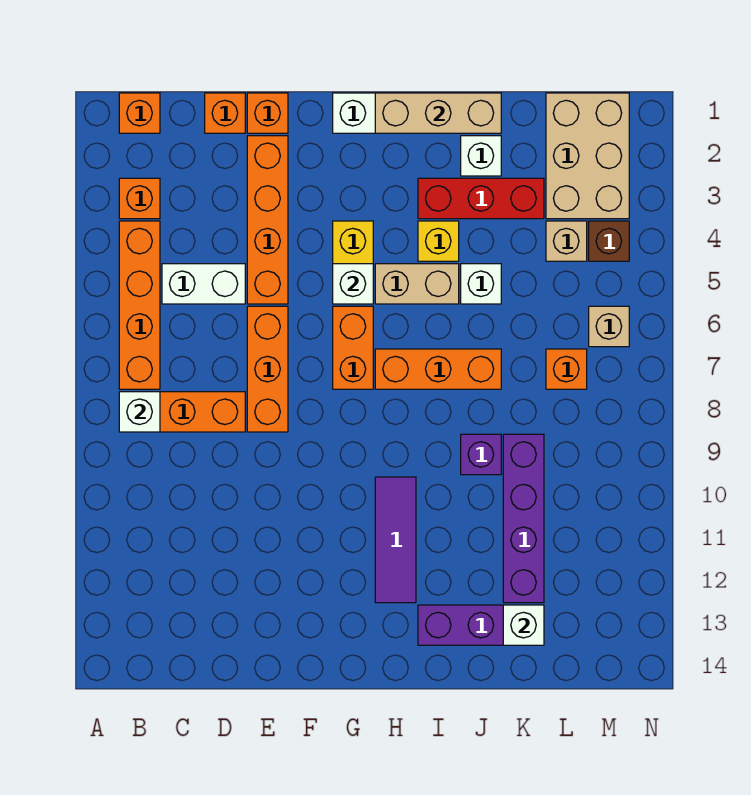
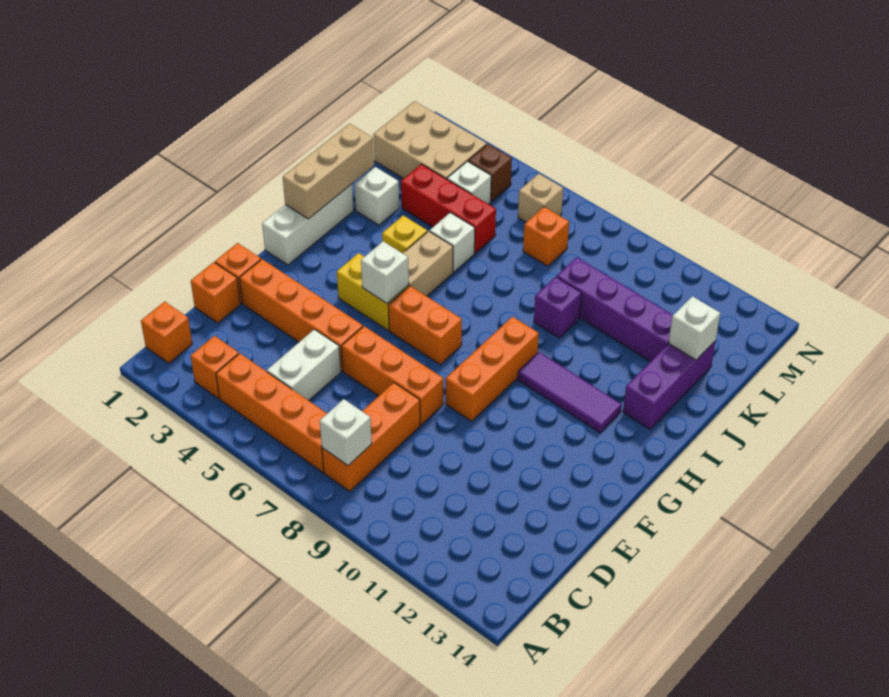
orange brick H7:J7 level 1 -> orange brick F9:H9 level 1
red brick I3:K3 level 1 -> red brick K3:K5 level 1
tan brick L4 level 1 -> white brick L4 level 1

